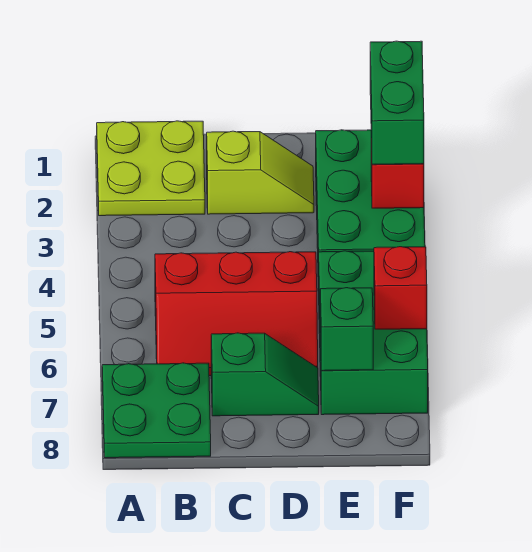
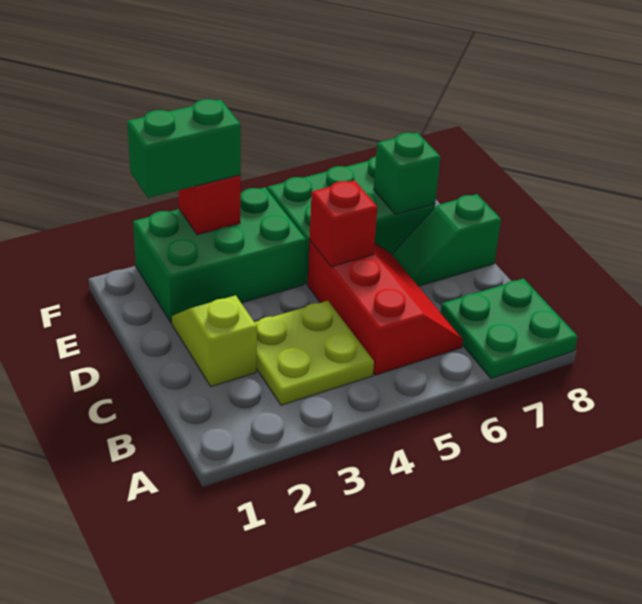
lime plate A1:B2 level 1 -> lime plate B3:C4 level 1
green slope C7:D7 level 1 top C -> green slope D7:D8 level 1 top 8
red brick F6 level 2 -> red brick D5 level 2

